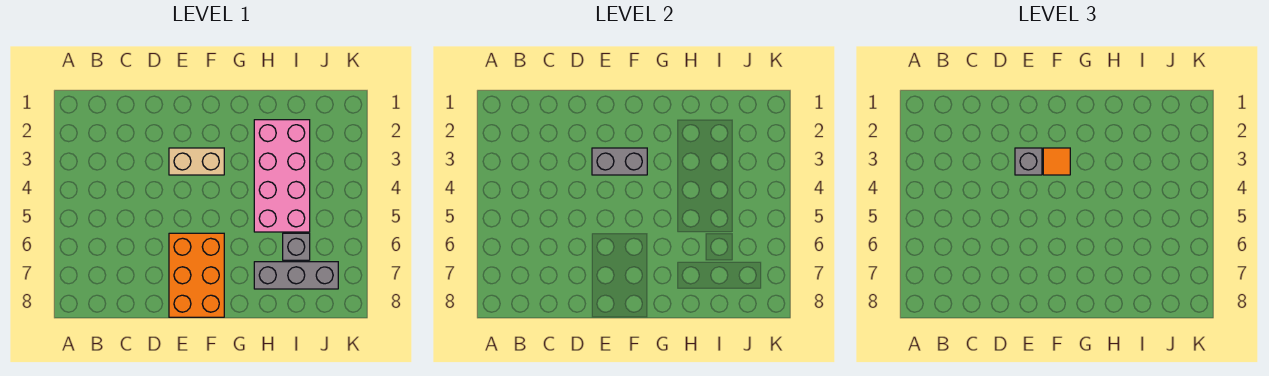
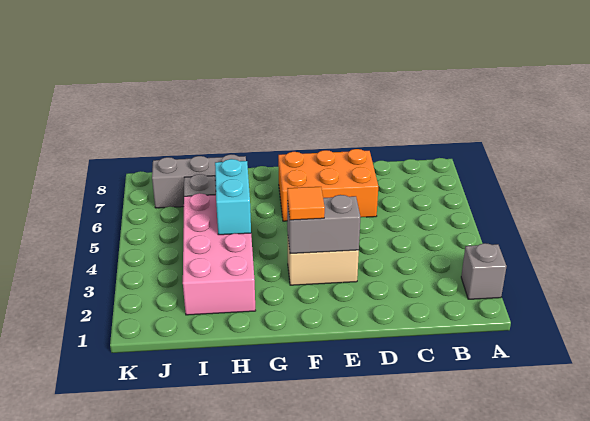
grey brick E3 level 3 -> grey brick A2 level 1
orange brick E6:F8 level 1 -> orange brick D6:F7 level 1
none -> cyan brick H4:H5 level 2

